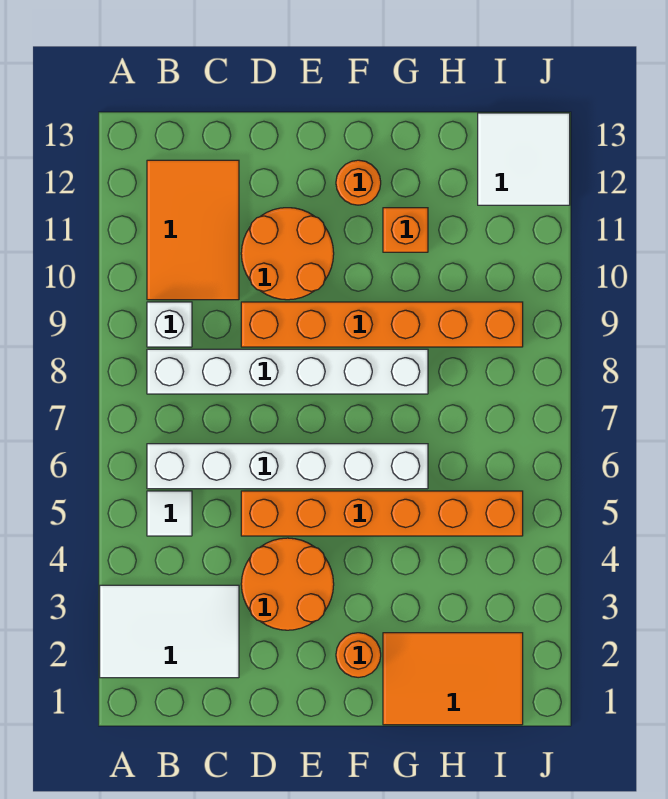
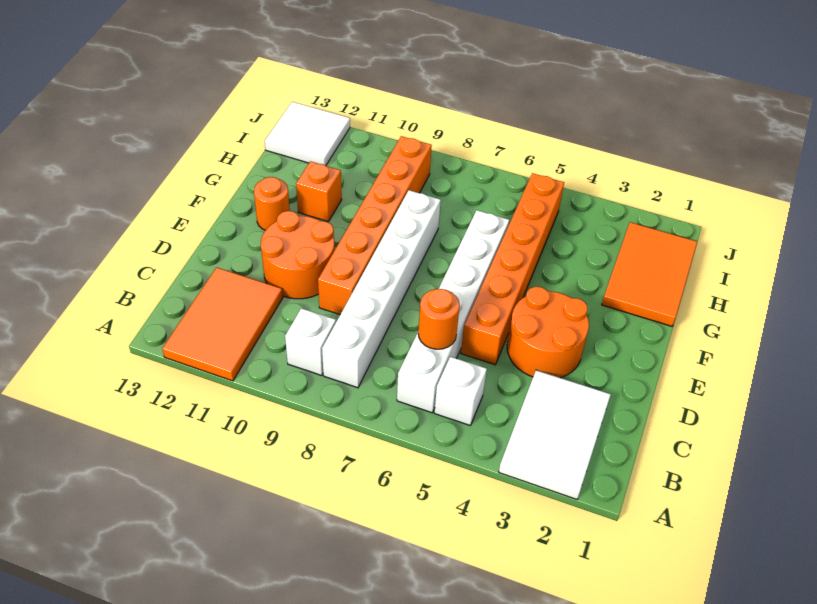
white tile B5 level 1 -> white brick B5 level 1
orange tile B10:C12 level 1 -> orange tile A11:C12 level 1
orange round brick F2 level 1 -> orange round brick C6 level 2

